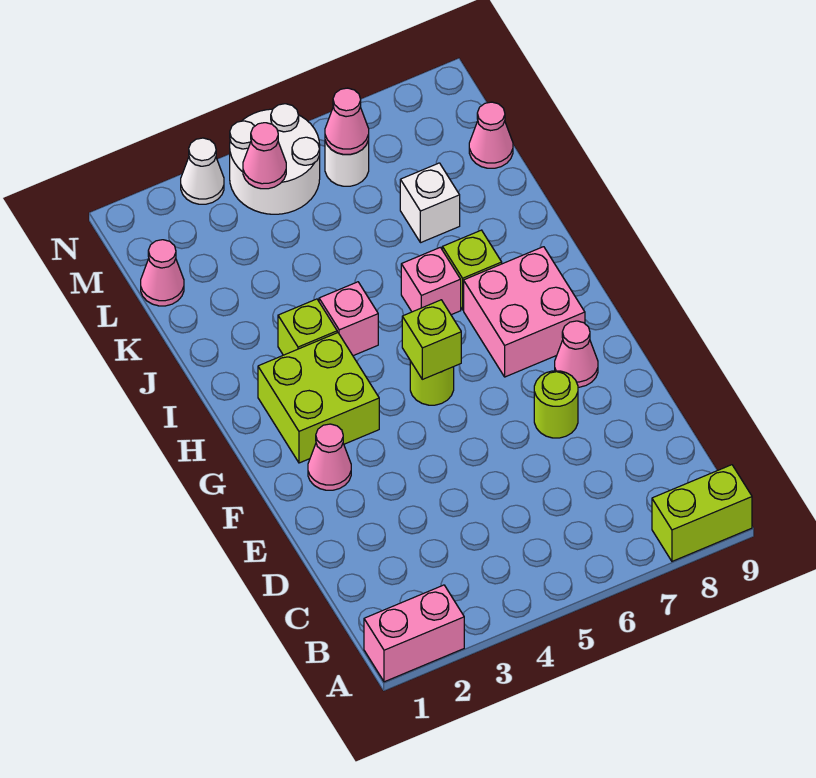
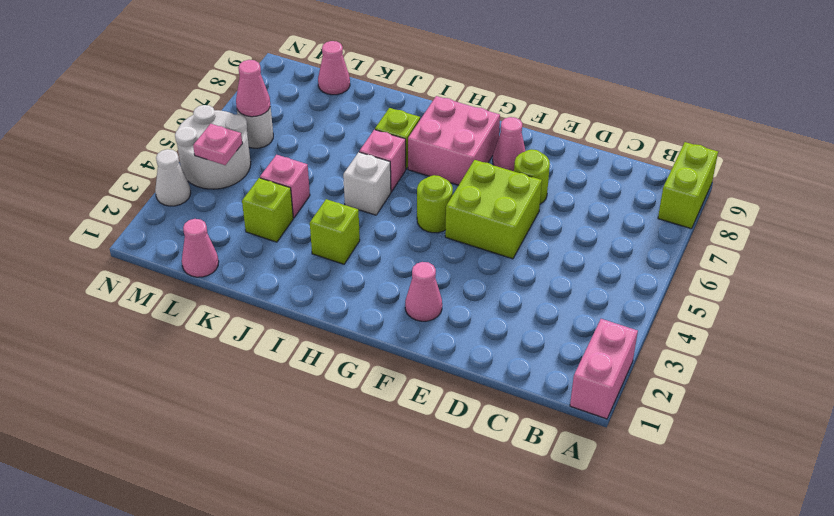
lime brick G2:H3 level 1 -> lime brick E5:F6 level 1
lime brick G5 level 2 -> lime brick K3 level 1
pink brick I4 level 1 -> pink brick K4 level 1
white brick K7 level 1 -> white brick I5 level 1
pink cone M4 level 2 -> pink plate M4 level 2

